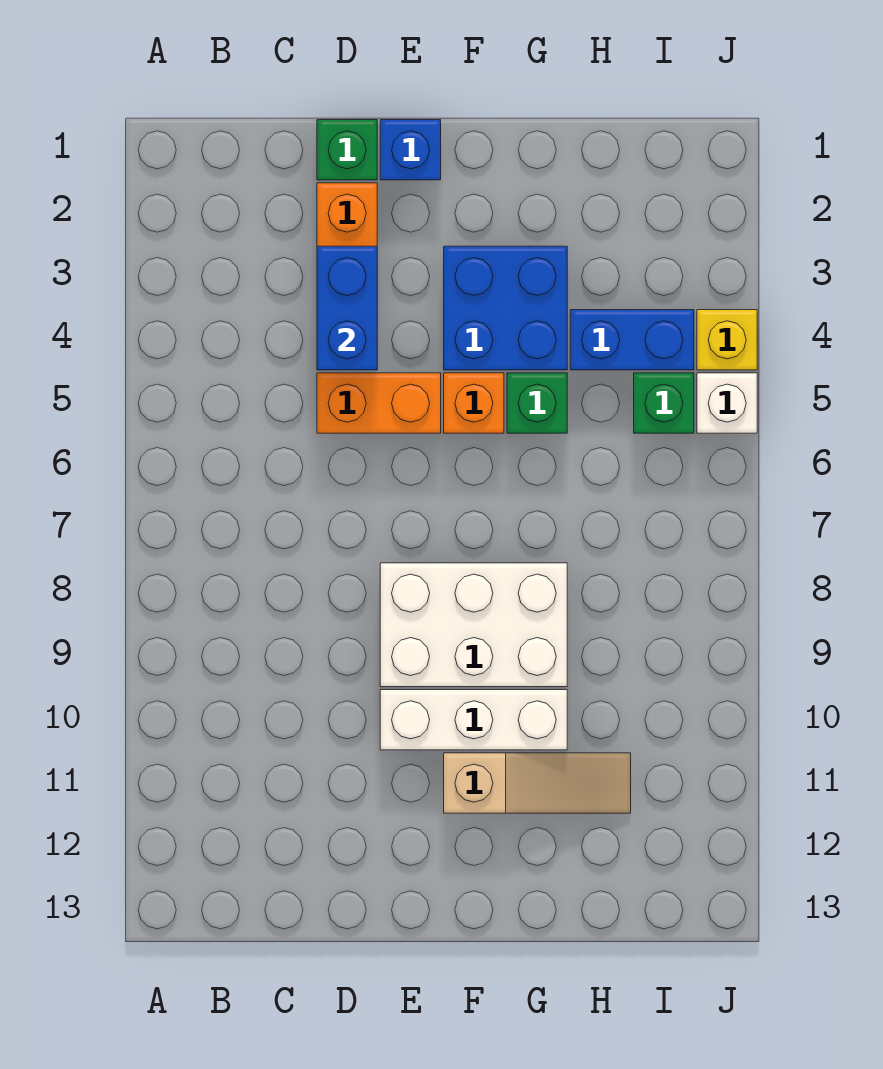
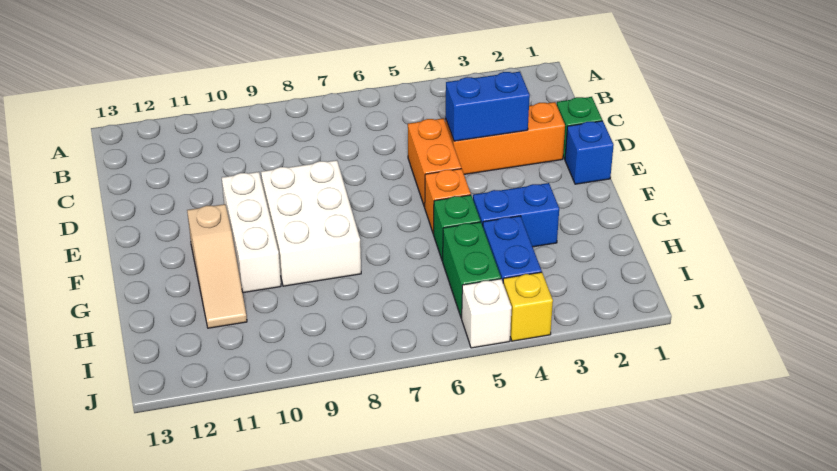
blue brick F3:G4 level 1 -> blue brick G3:G4 level 1
green brick I5 level 1 -> green brick H5:I5 level 1

